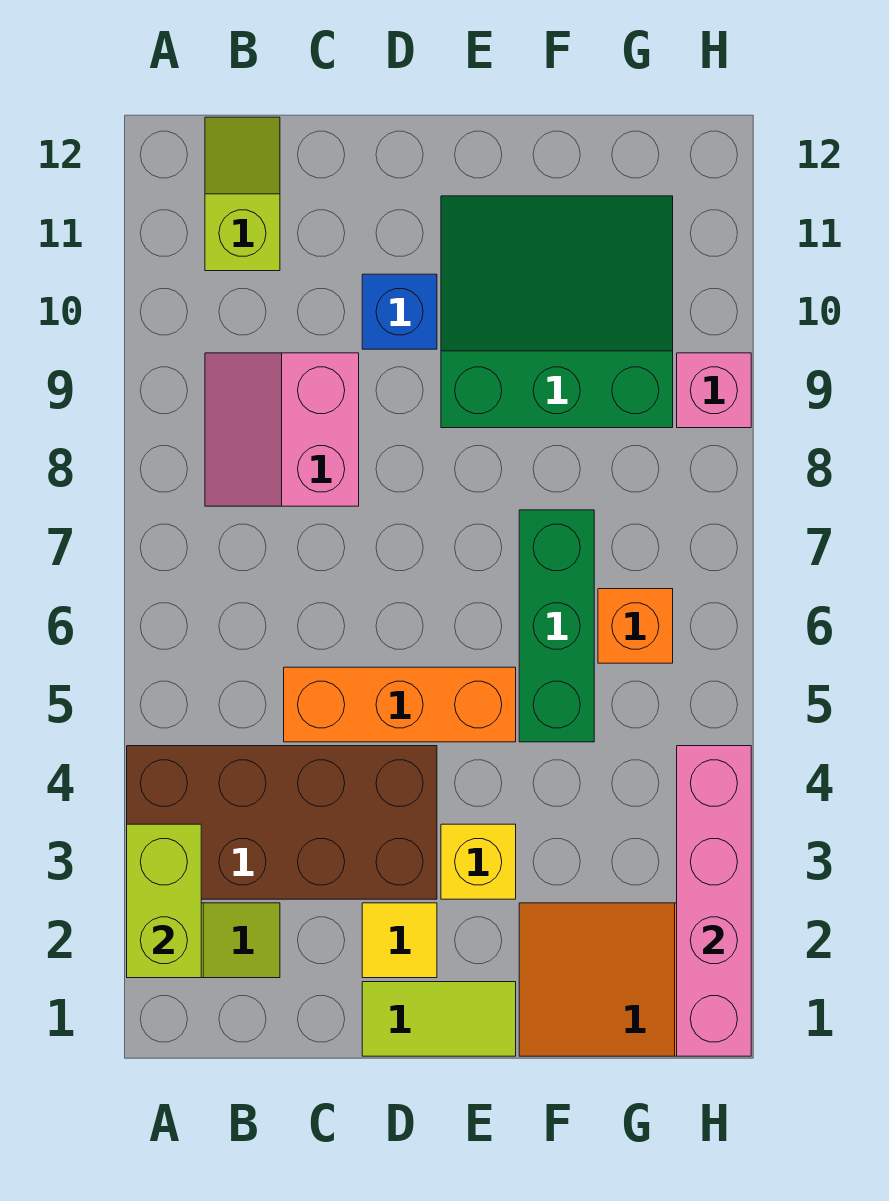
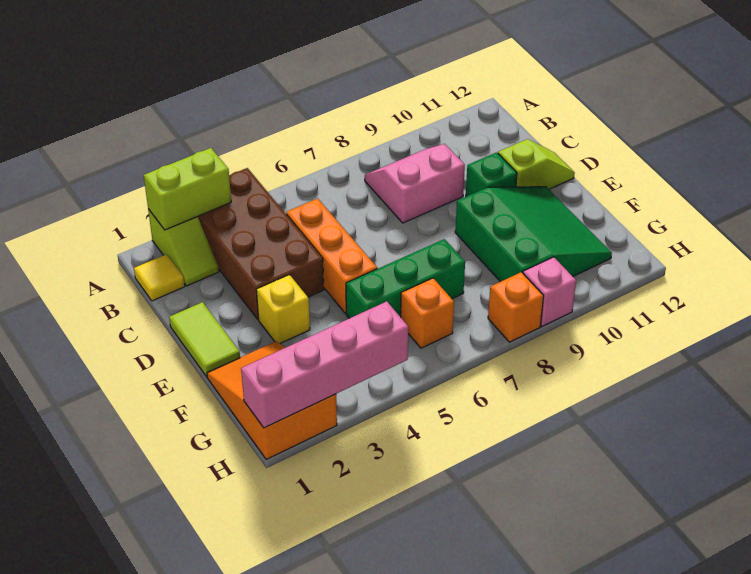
lime slope B11:B12 level 1 top 11 -> lime slope D11:D12 level 1 top 11
yellow tile D2 level 1 -> yellow tile B1 level 1
blue brick D10 level 1 -> green brick D10 level 1
none -> orange brick H8 level 1

